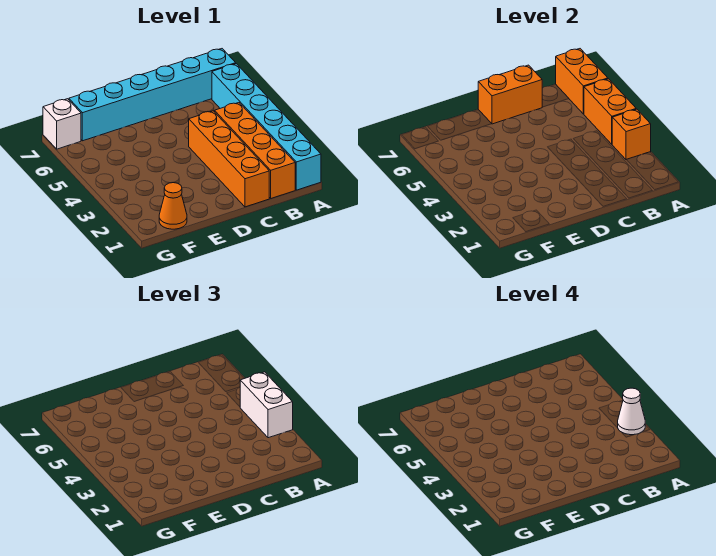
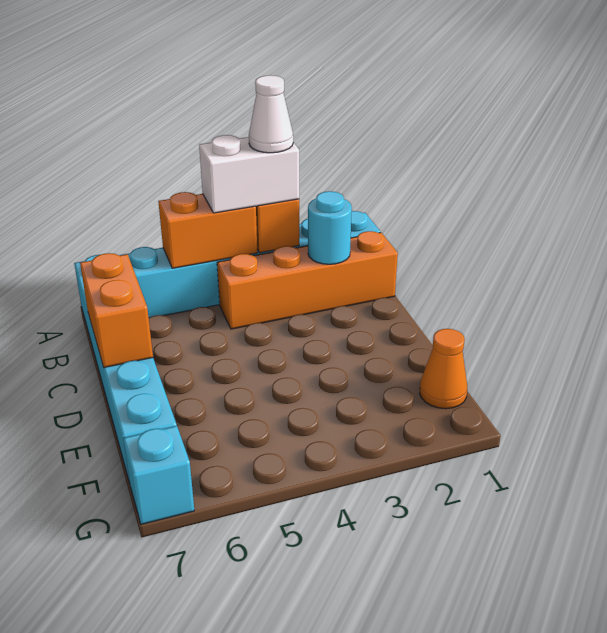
orange brick A6:A7 level 2 -> none
none -> cyan round brick B2 level 2
orange brick C1:C4 level 1 -> none
white brick G7 level 1 -> cyan brick G7 level 1

